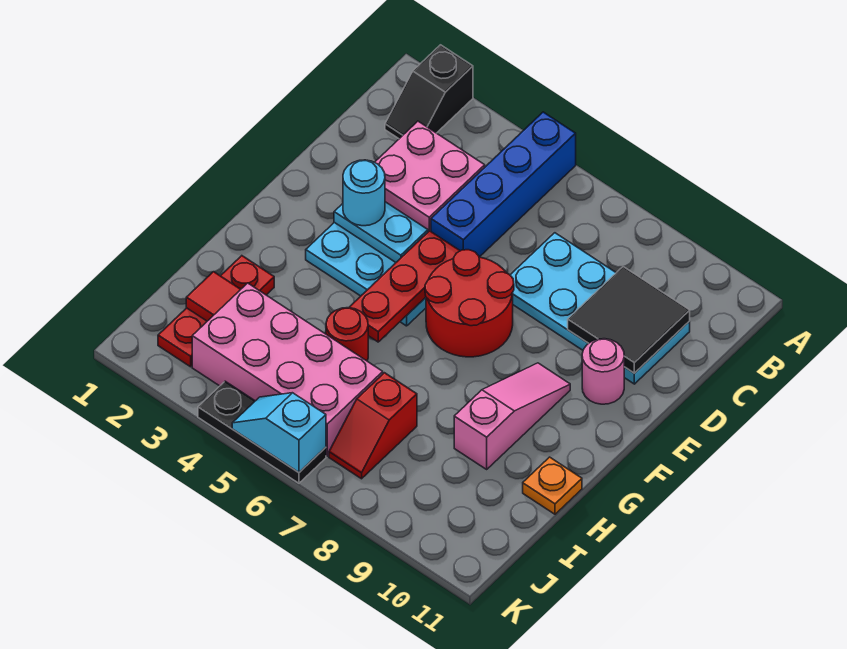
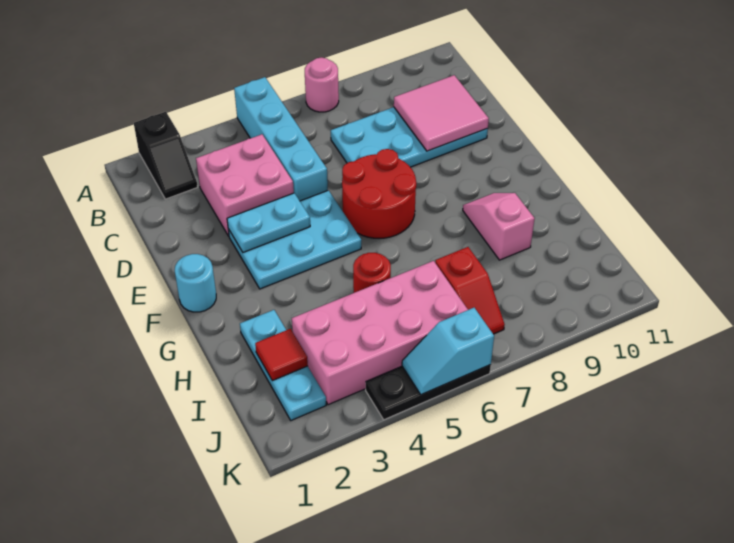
blue brick A5:D5 level 1 -> cyan brick A5:D5 level 1
black tile C9:D10 level 2 -> pink tile C9:D10 level 2
cyan round brick E3 level 3 -> cyan round brick F1 level 1
red plate E5:G5 level 2 -> none
pink round brick E10 level 1 -> pink round brick A7 level 1
pink slope F9:H9 level 1 top H -> pink slope G9:H9 level 1 top H
red plate H2:J2 level 1 -> cyan plate H2:J2 level 1
orange plate H11 level 1 -> none

